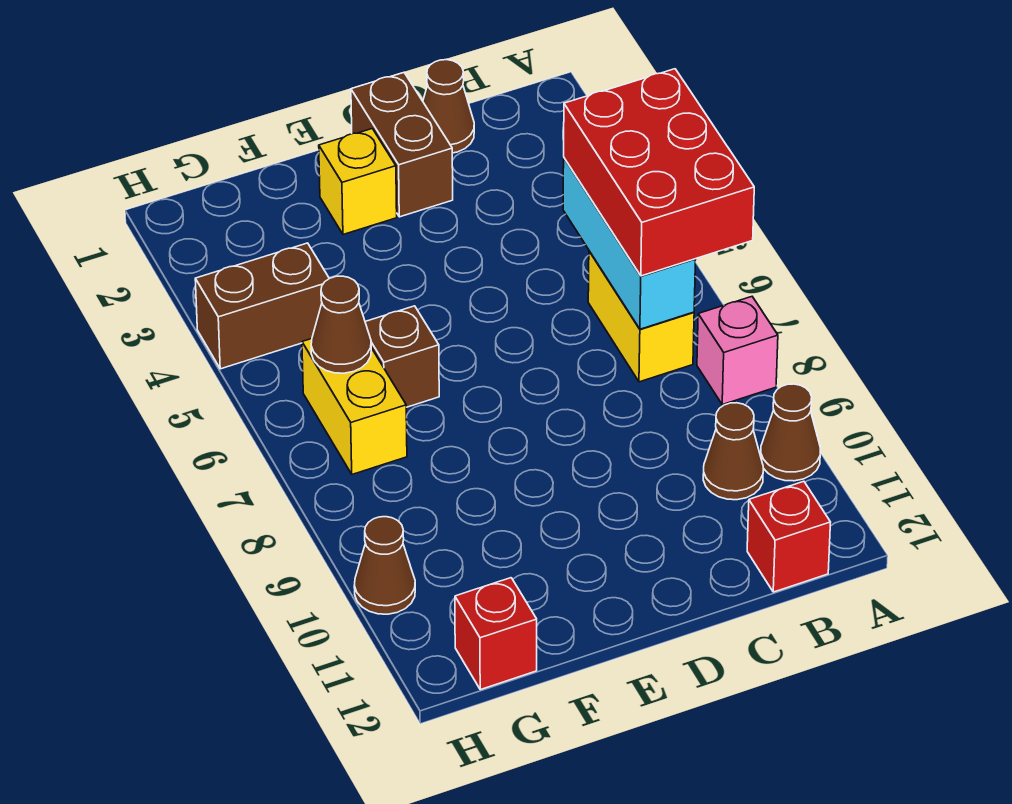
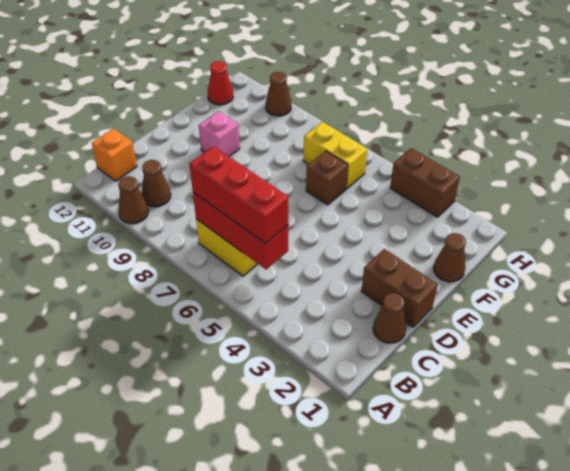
red brick A5:B7 level 3 -> red brick B5:B7 level 3
pink brick A8 level 1 -> pink brick E10 level 1
cyan brick B5:B7 level 2 -> red brick B5:B7 level 2
red brick B12 level 1 -> orange brick B12 level 1
yellow brick E2 level 1 -> none
brown brick G4:H4 level 1 -> brown brick H3:H4 level 1
brown cone G6 level 2 -> brown cone F1 level 1
red brick G12 level 1 -> red cone G12 level 1

